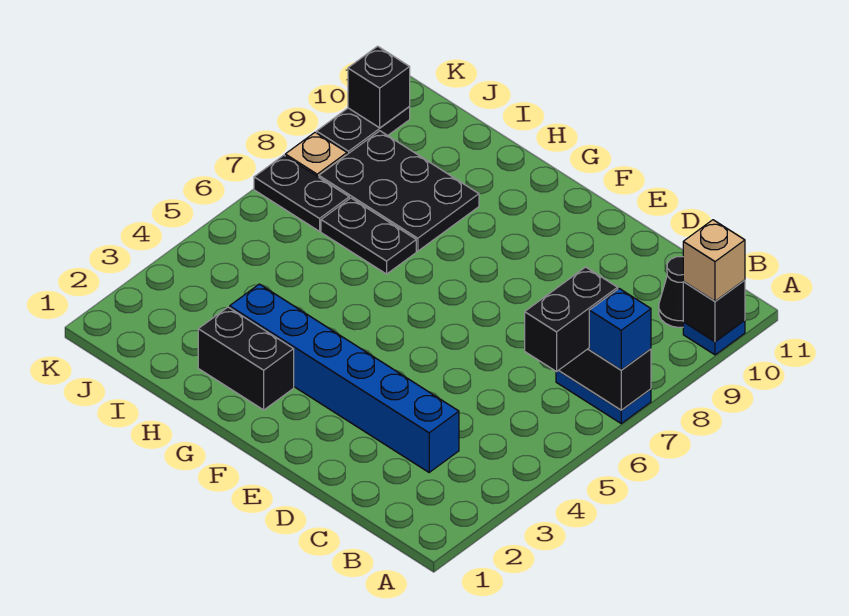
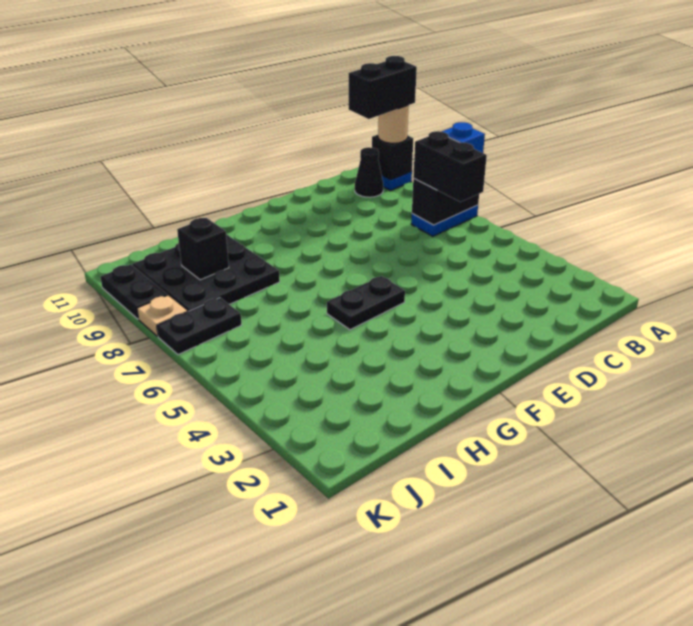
tan brick A10 level 3 -> tan round brick A10 level 3
blue brick C3:H3 level 1 -> none
black brick G2:H2 level 1 -> black brick A10:B10 level 4
black plate H7:I7 level 1 -> black plate F5:G5 level 1
black plate H8:J9 level 1 -> black plate H8:J10 level 1
black brick K10 level 2 -> black brick I9 level 2

